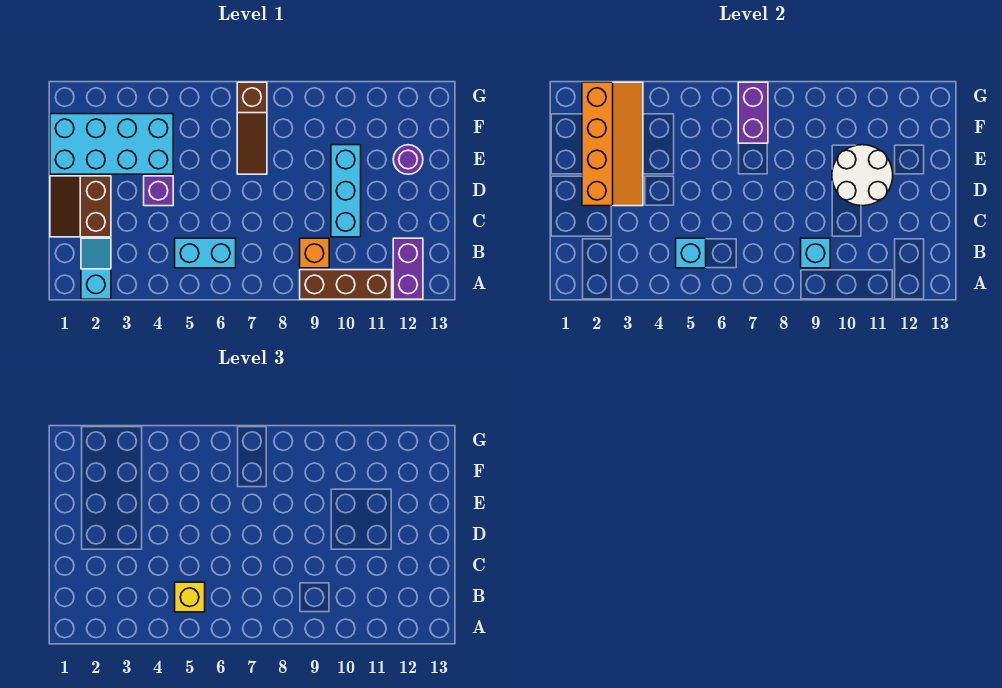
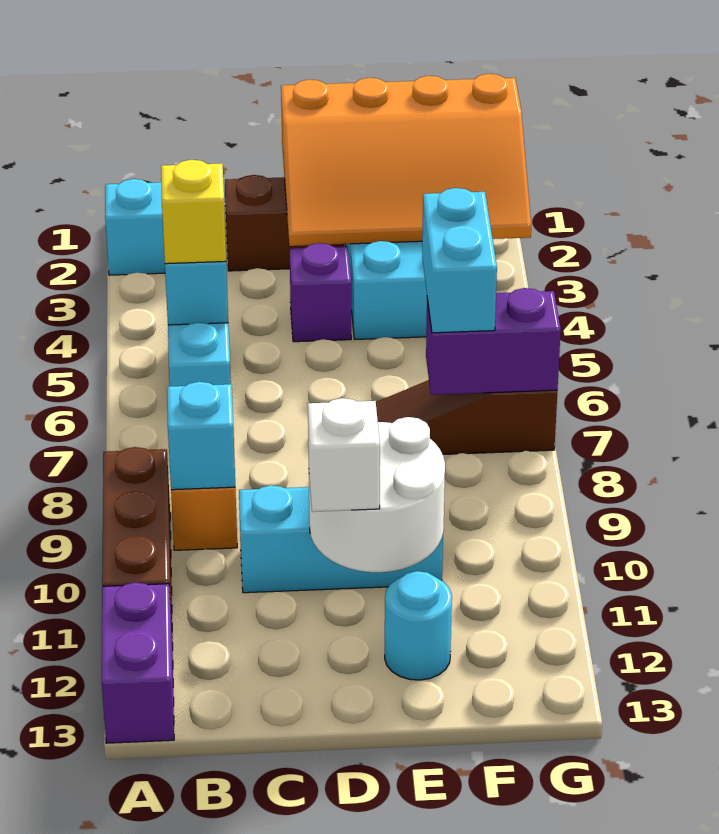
purple brick A12:B12 level 1 -> purple brick A12:A13 level 1
orange slope D2:G3 level 2 top 2 -> orange slope D1:G3 level 2 top 1
none -> white brick D11 level 3
purple round brick E12 level 1 -> cyan round brick E12 level 1
none -> cyan brick F6:F7 level 3

